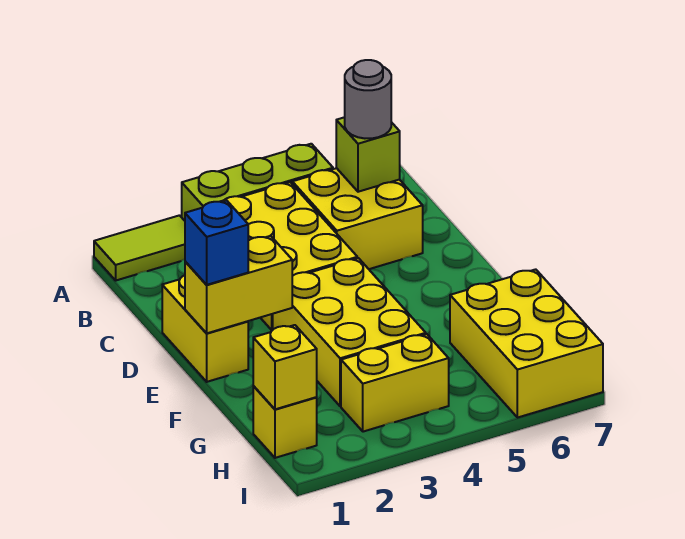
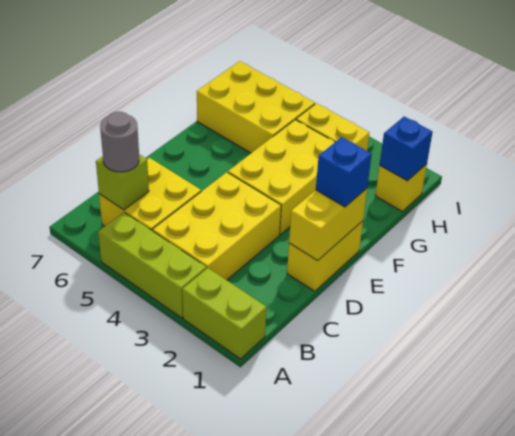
lime tile A1:A2 level 1 -> lime brick A1:A2 level 1
yellow brick E1:E2 level 2 -> yellow brick D1:E1 level 2
yellow brick G6:I7 level 1 -> yellow brick G5:H7 level 1
yellow brick H1 level 2 -> blue brick H1 level 2

